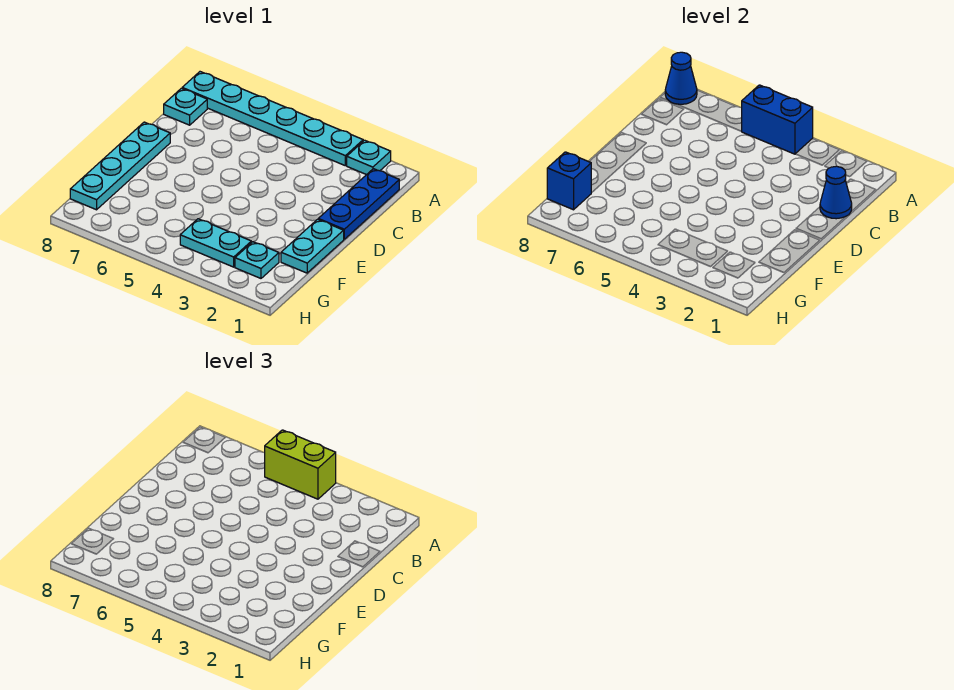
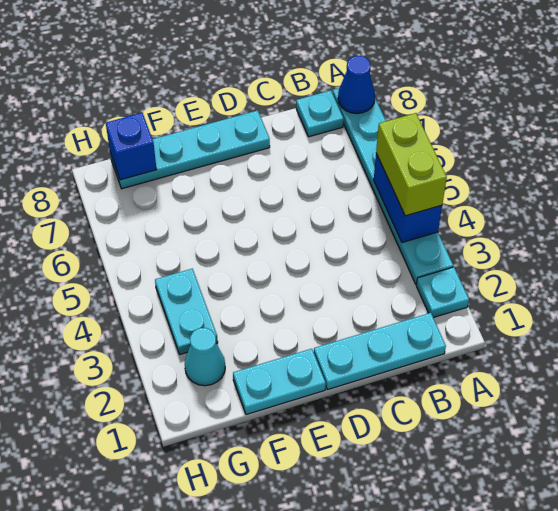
blue plate B1:D1 level 1 -> cyan plate B1:D1 level 1
blue cone C1 level 2 -> none
cyan plate G2 level 1 -> cyan cone G2 level 1

